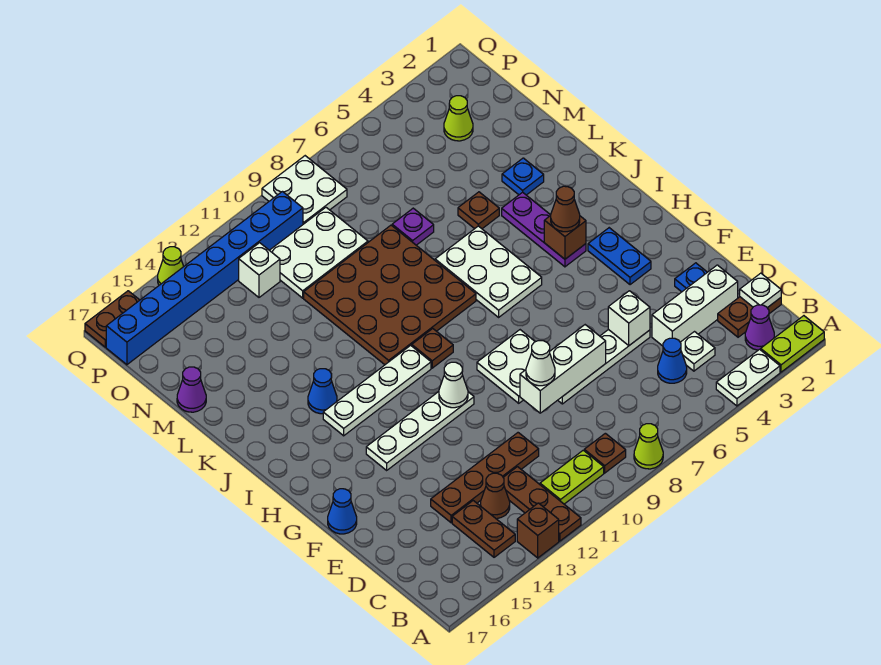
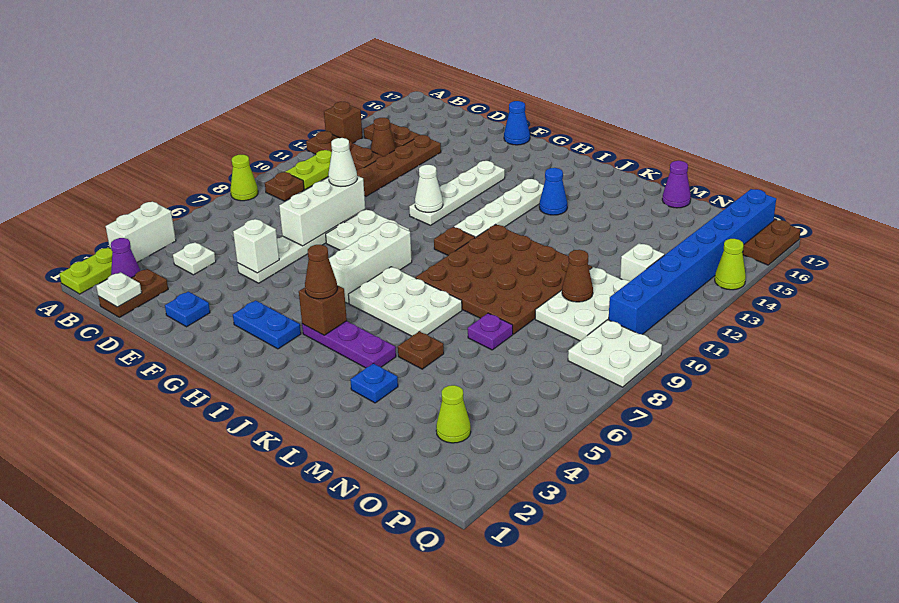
white plate A3:A4 level 1 -> white brick A3:A4 level 1
blue cone C5 level 1 -> none
white brick D2:D4 level 1 -> white brick H6:H8 level 1
none -> brown cone N10 level 2

